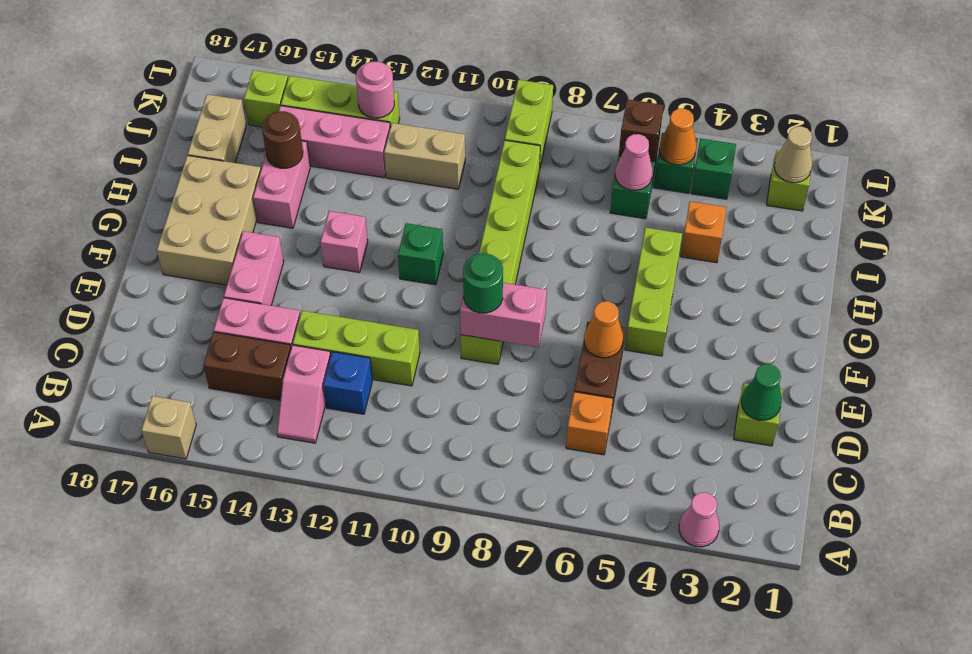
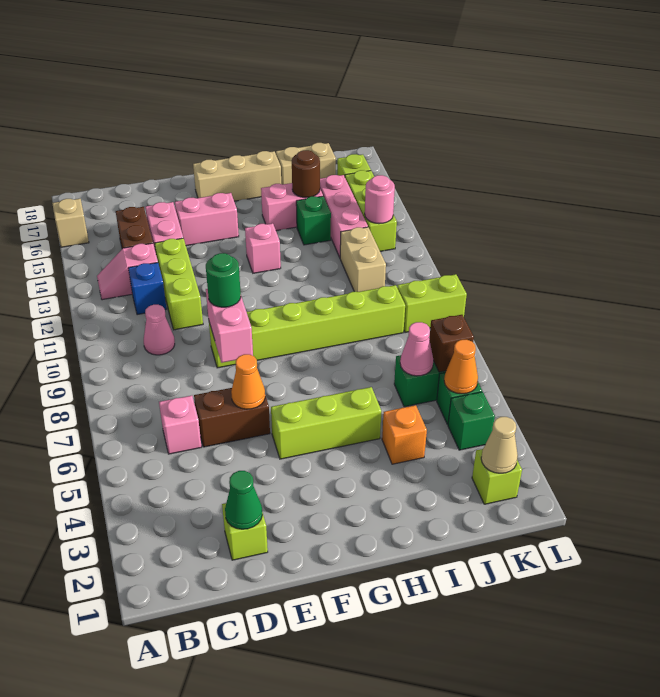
pink cone A3 level 1 -> pink cone C10 level 1
orange brick C6 level 1 -> pink brick C6 level 1
tan brick F16:H17 level 1 -> tan brick F17:H17 level 1
green brick G11 level 1 -> green brick I14 level 1

